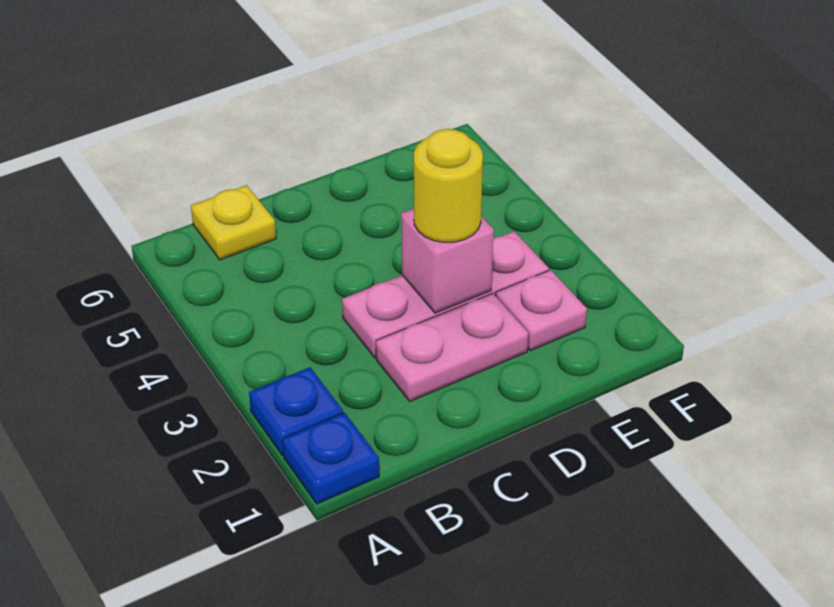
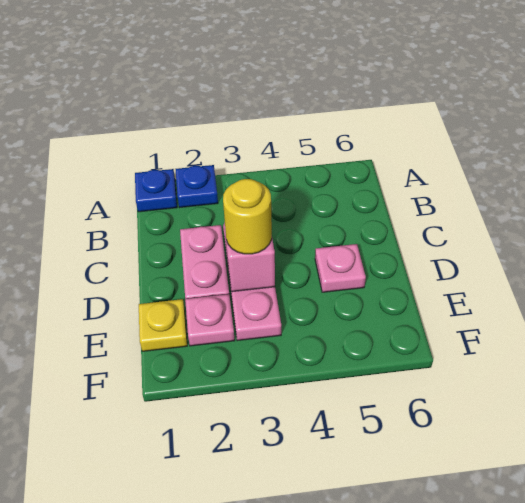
yellow plate B6 level 1 -> yellow plate E1 level 1
none -> pink plate D5 level 1

